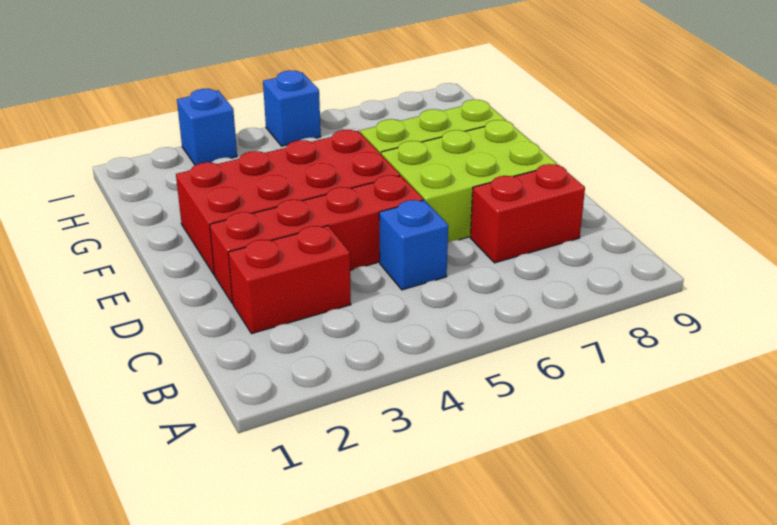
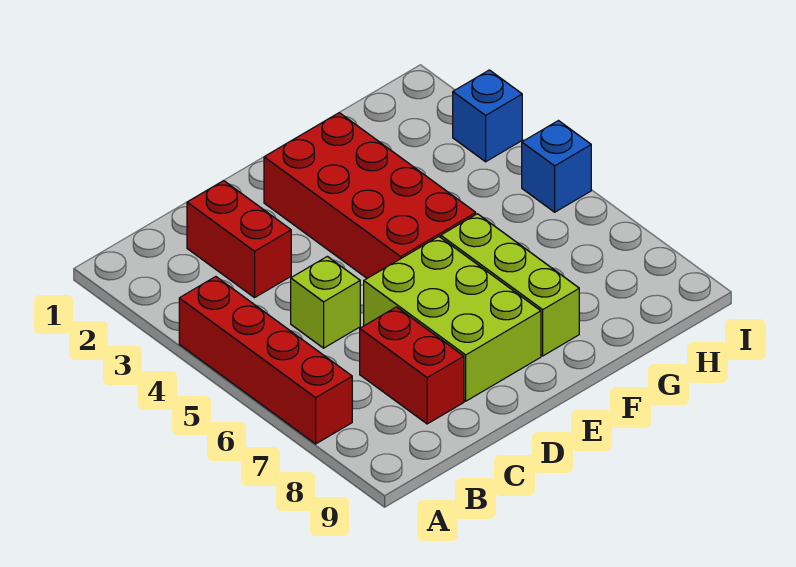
blue brick C5 level 1 -> lime brick C5 level 1
red brick D2:D5 level 1 -> red brick A4:A7 level 1

